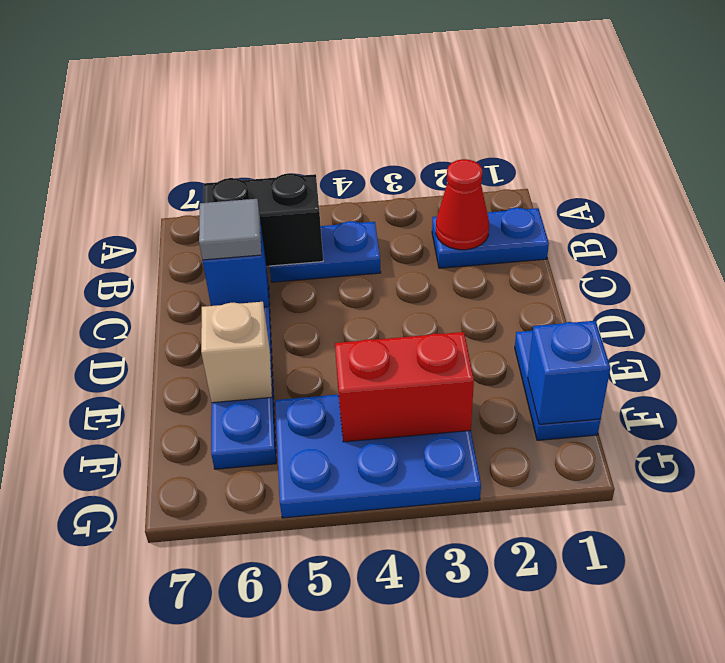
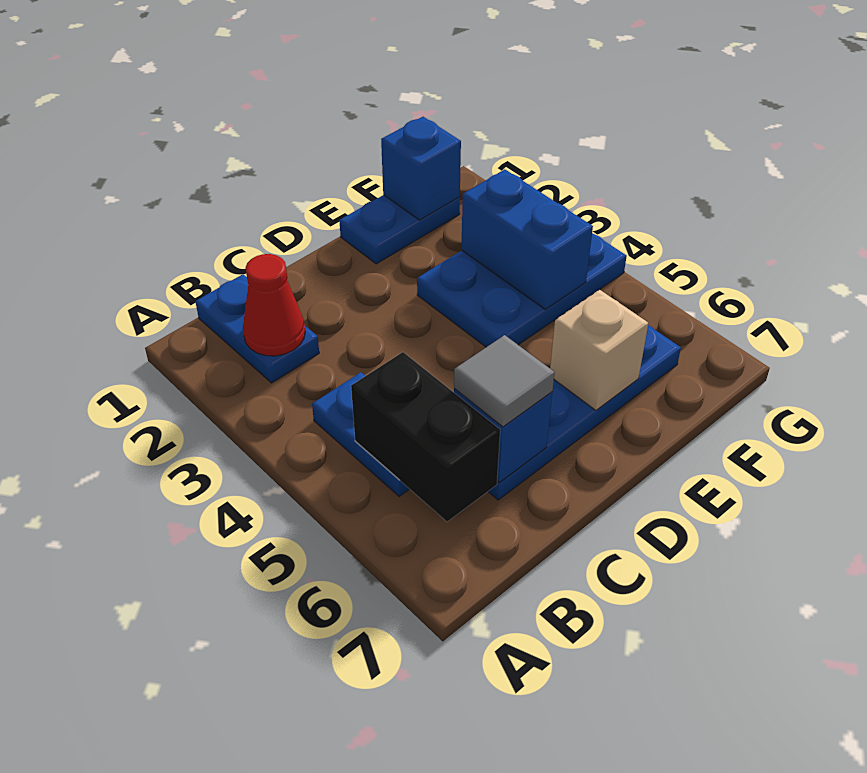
blue plate F3:G5 level 1 -> blue plate E3:G4 level 1
red brick F3:F4 level 2 -> blue brick F3:F4 level 2

